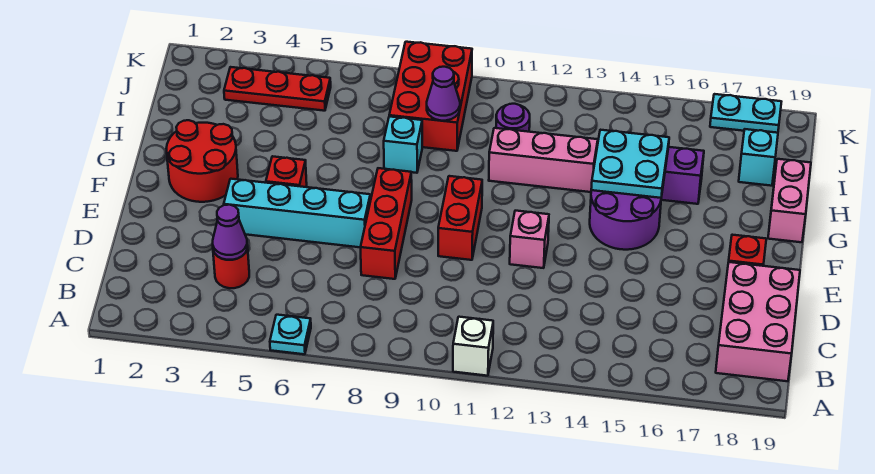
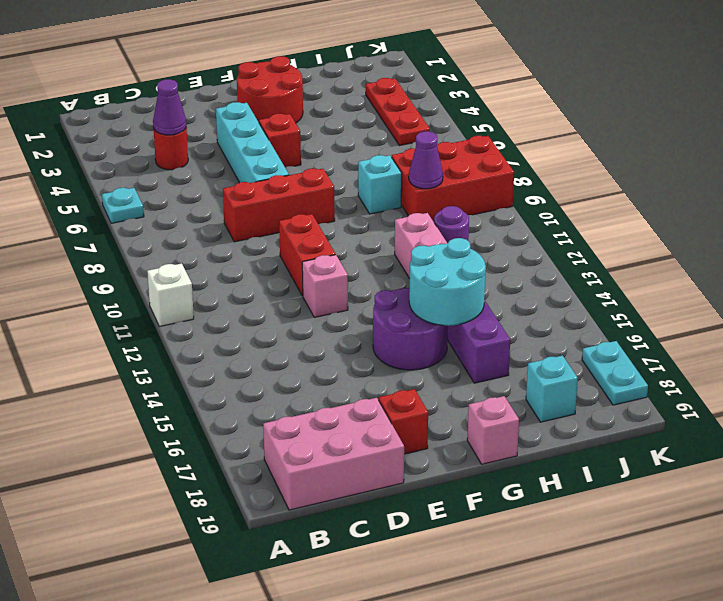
red brick E10:F10 level 1 -> red brick E10:E11 level 1
cyan plate G14:H15 level 2 -> cyan round brick G14:H15 level 2
pink brick G19:H19 level 1 -> pink brick G19 level 1

